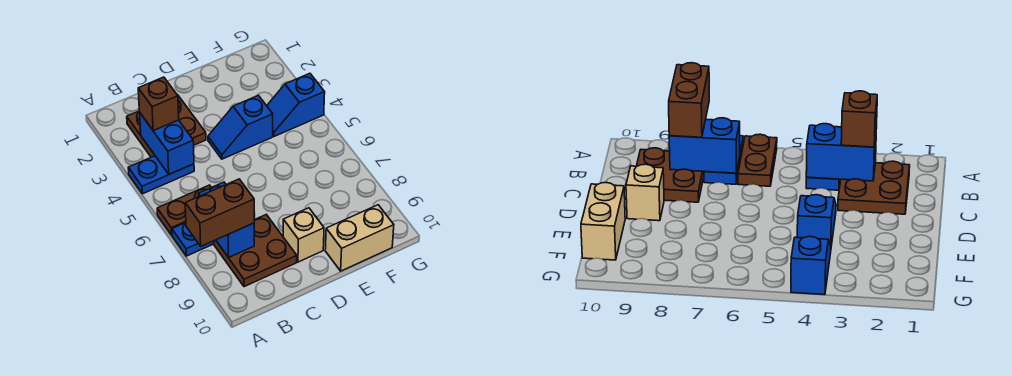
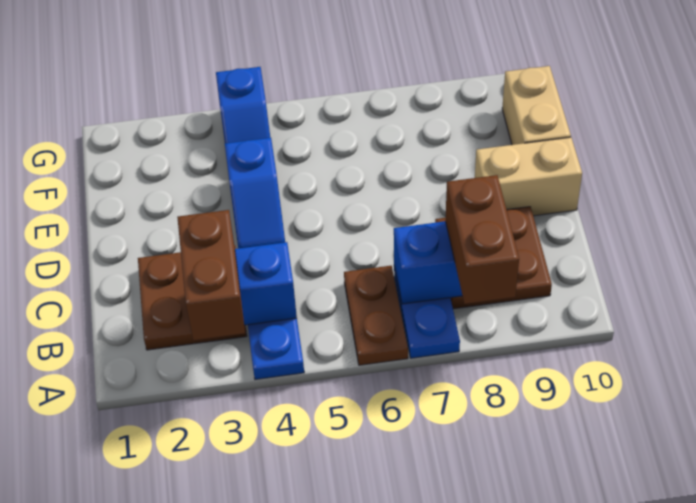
brown brick B3 level 3 -> brown brick A3:B3 level 3
tan brick D9 level 1 -> tan brick D9:D10 level 1

